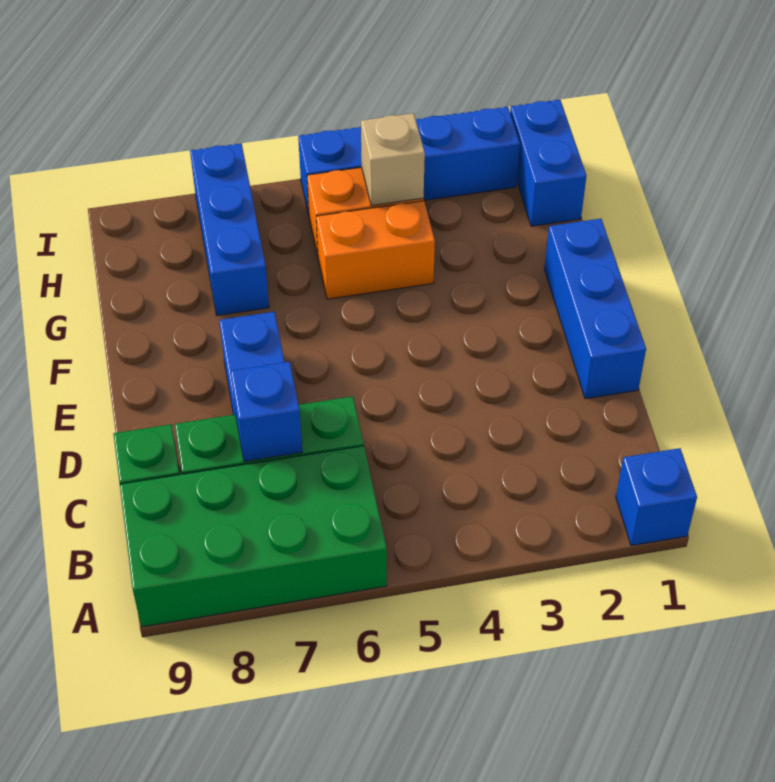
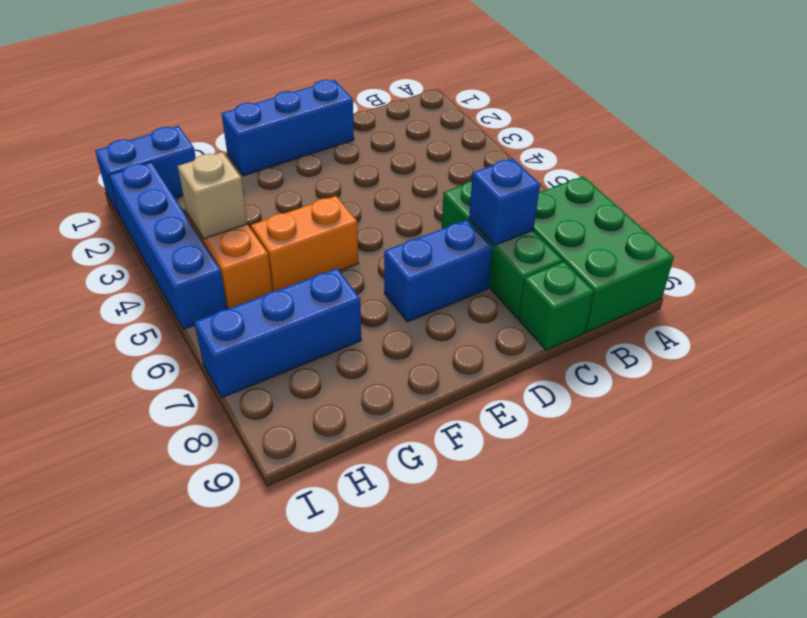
blue brick A1 level 1 -> none
green brick A6:B9 level 1 -> green brick A7:B9 level 1
orange brick G4:G5 level 1 -> orange brick F5:G5 level 1

